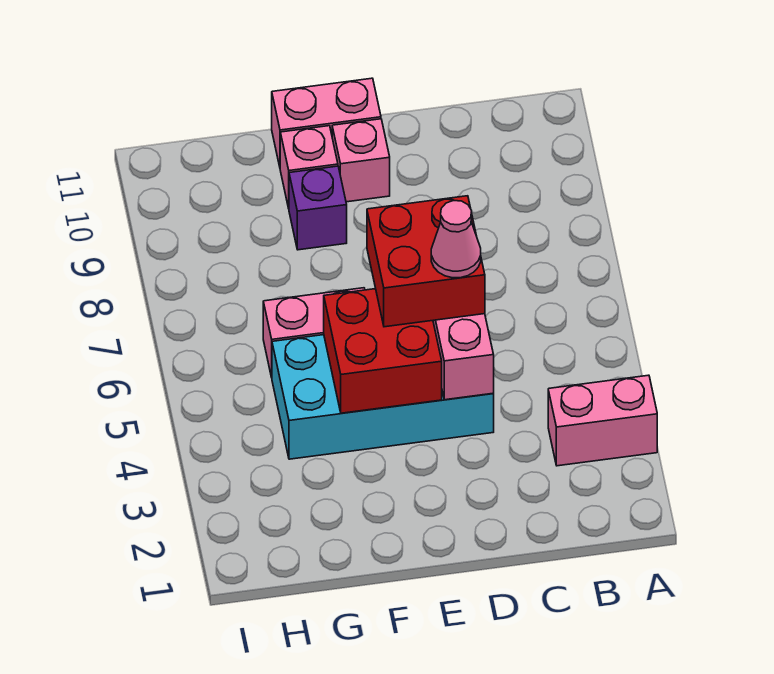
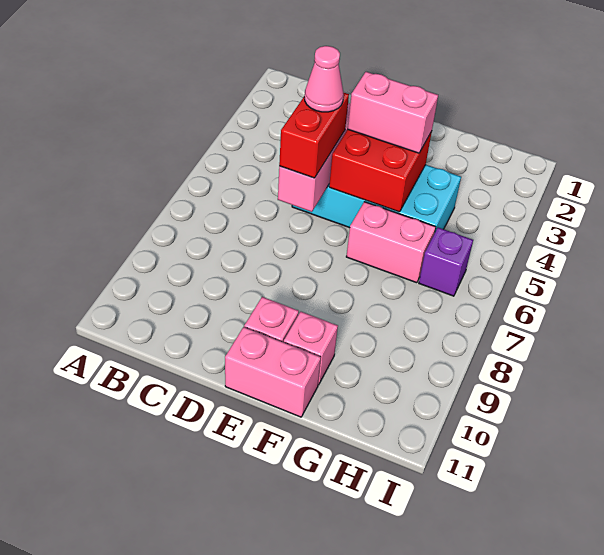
pink brick A3:B3 level 1 -> pink brick E4:F4 level 3
red brick D5:E6 level 3 -> red brick D5:D6 level 3
purple brick F9 level 1 -> purple brick H6 level 1

